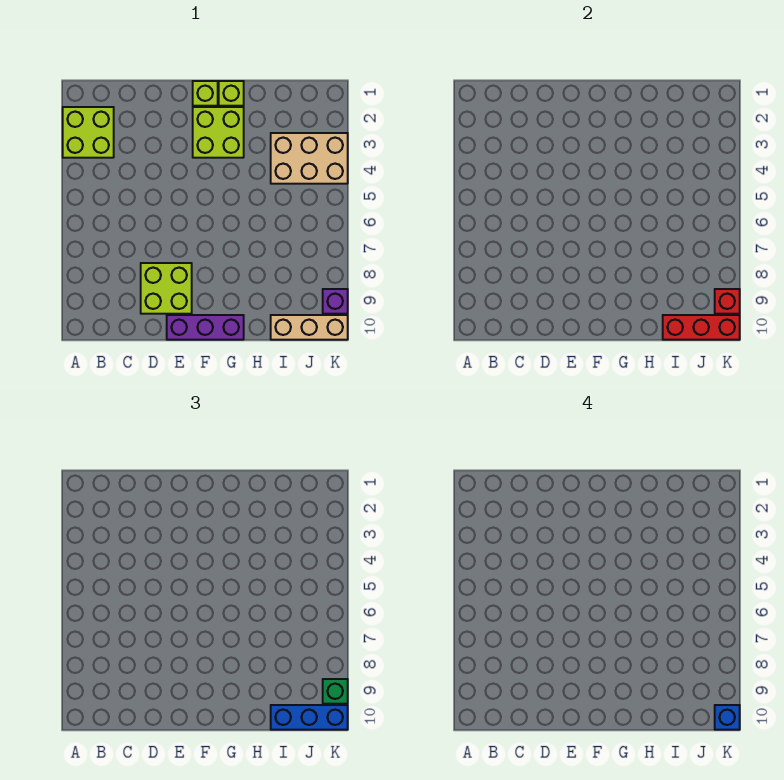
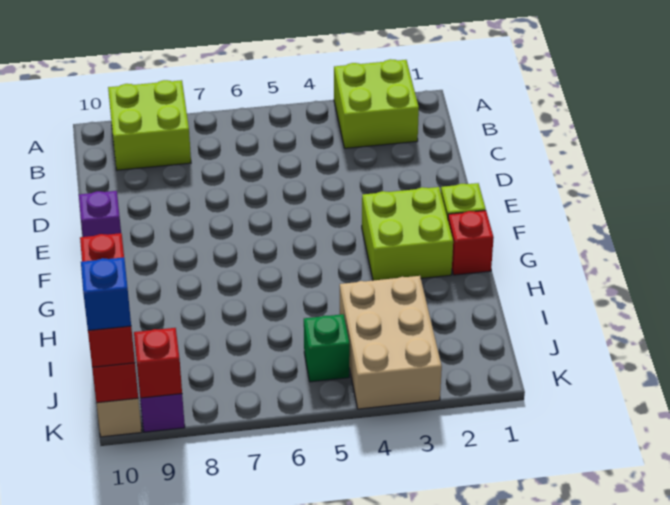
lime brick D8:E9 level 1 -> lime brick A8:B9 level 1
purple brick E10:G10 level 1 -> purple brick E10 level 1
lime brick G1 level 1 -> red brick G1 level 1
blue brick I10:K10 level 3 -> red brick I10:K10 level 3
green brick K9 level 3 -> green brick J5 level 1

